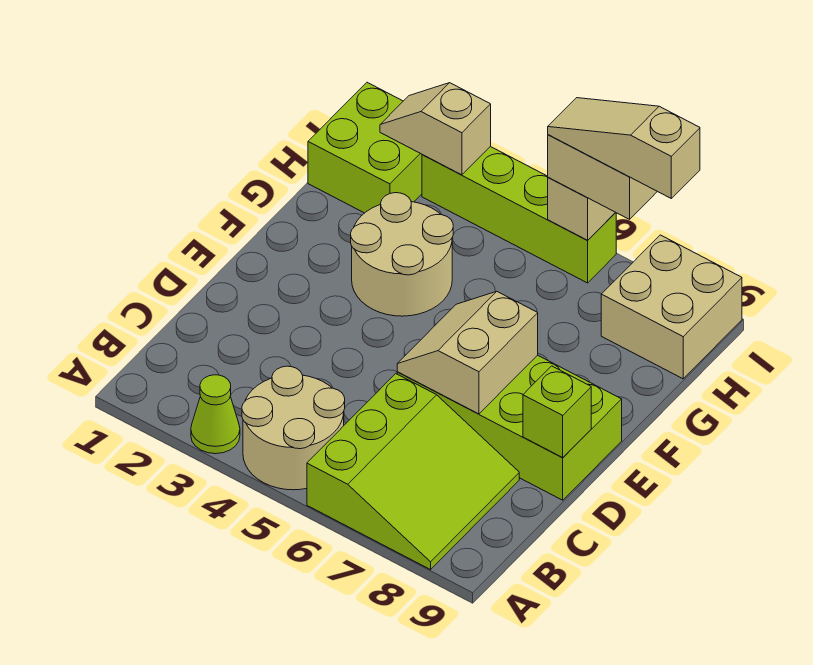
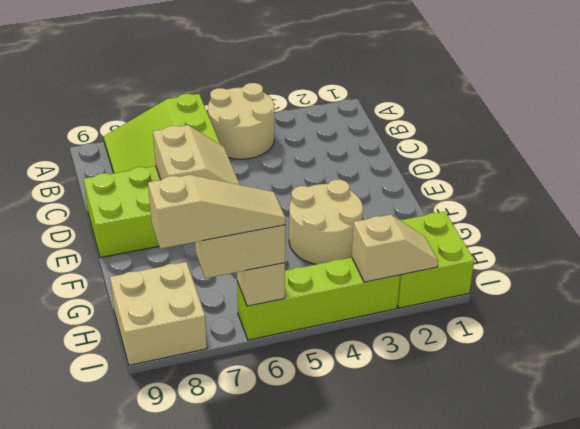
lime cone A3 level 1 -> none
lime brick D9 level 2 -> none

